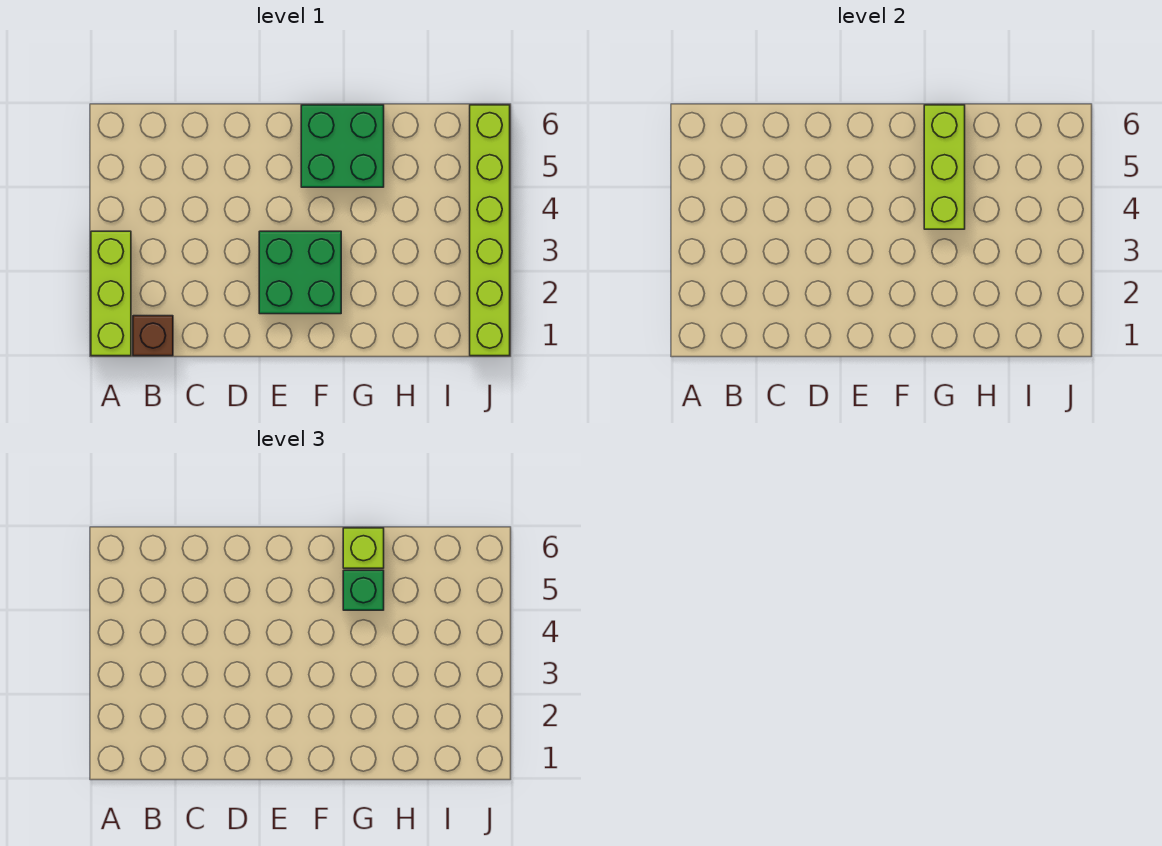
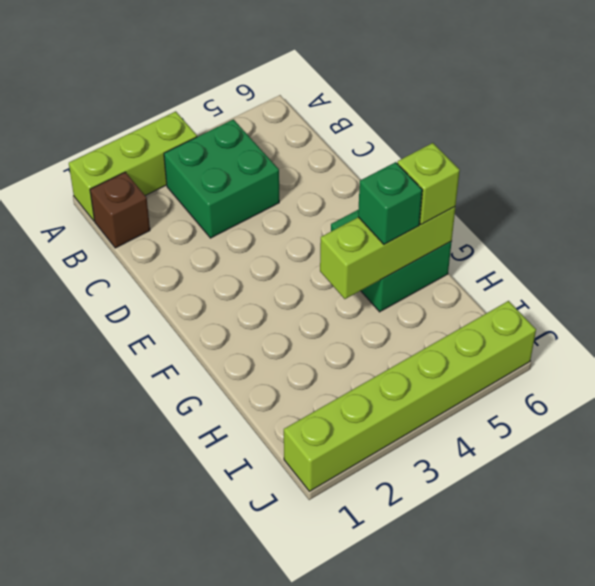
green brick E2:F3 level 1 -> green brick B3:C4 level 1

